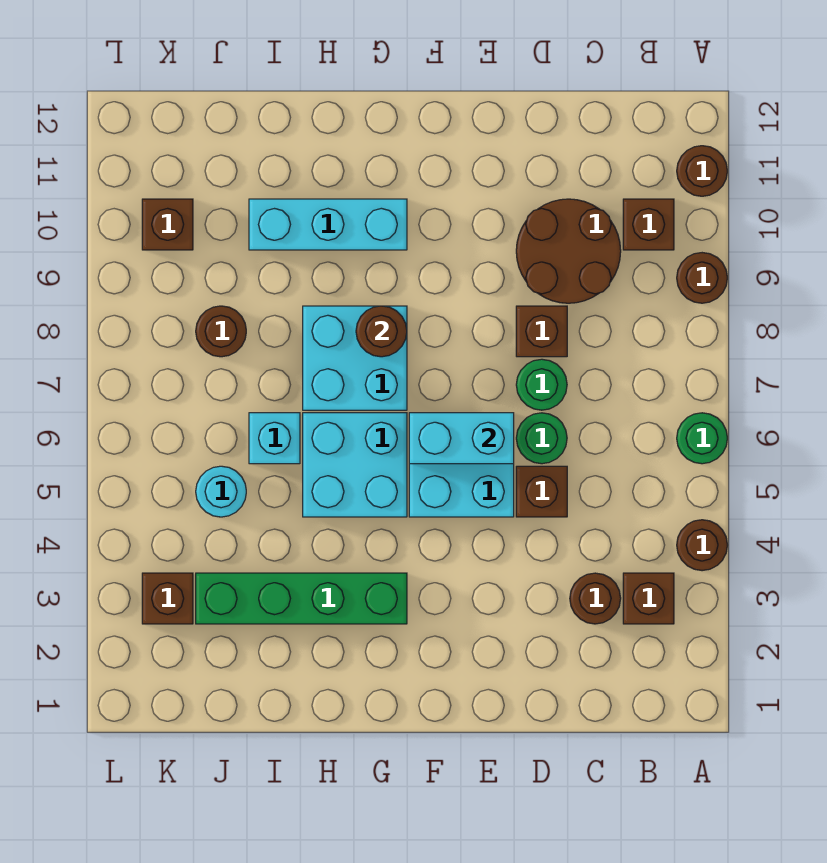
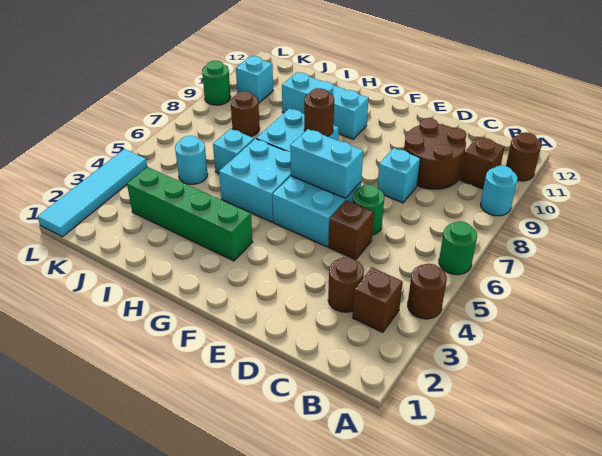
brown round brick A9 level 1 -> cyan round brick A9 level 1
green round brick D7 level 1 -> green round brick L9 level 1
brown brick D8 level 1 -> cyan brick D8 level 1
brown brick K3 level 1 -> none
brown brick K10 level 1 -> cyan brick K10 level 1
none -> cyan tile L1:L4 level 1

